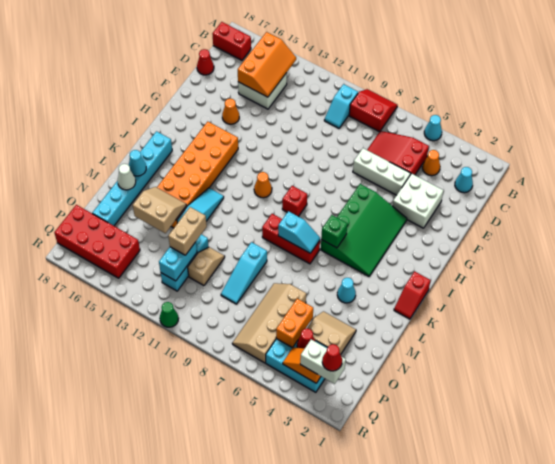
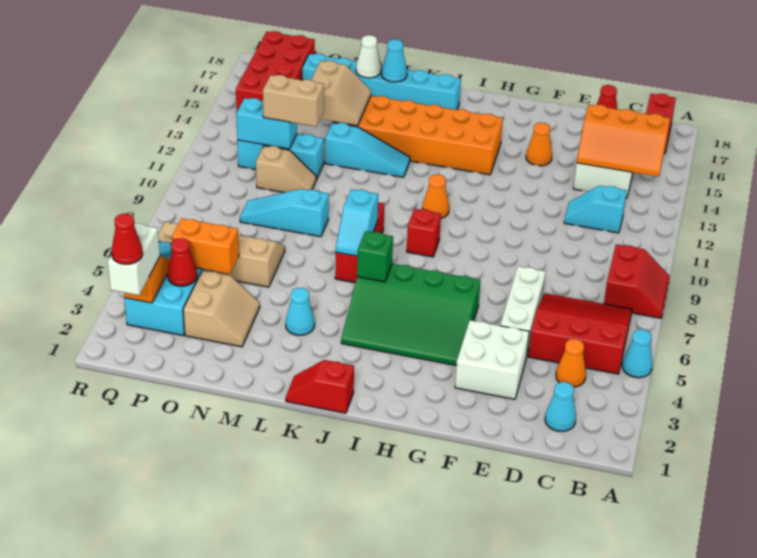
cyan slope B10:C10 level 1 top B -> cyan slope C12:D12 level 1 top C
red slope C5:D7 level 1 top 5 -> red slope B5:D7 level 1 top 5
green cone R11 level 1 -> none

